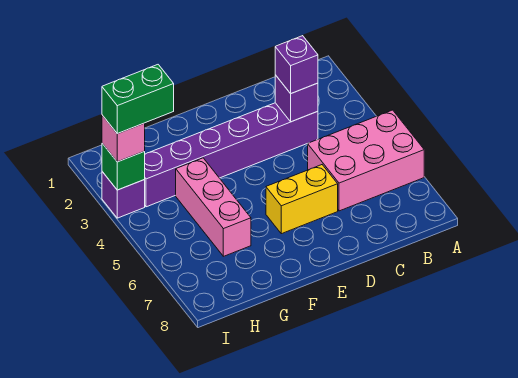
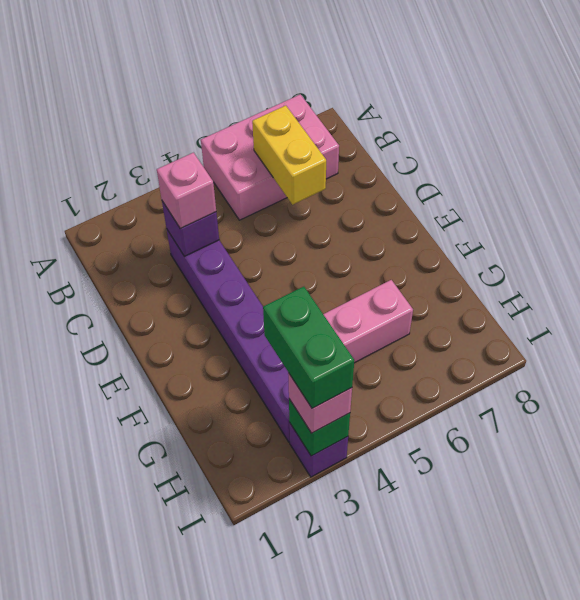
pink brick A5:C6 level 1 -> pink brick A5:B7 level 1
purple brick C3 level 3 -> pink brick C3 level 3
yellow brick D6:E6 level 1 -> yellow brick B6:C6 level 2

